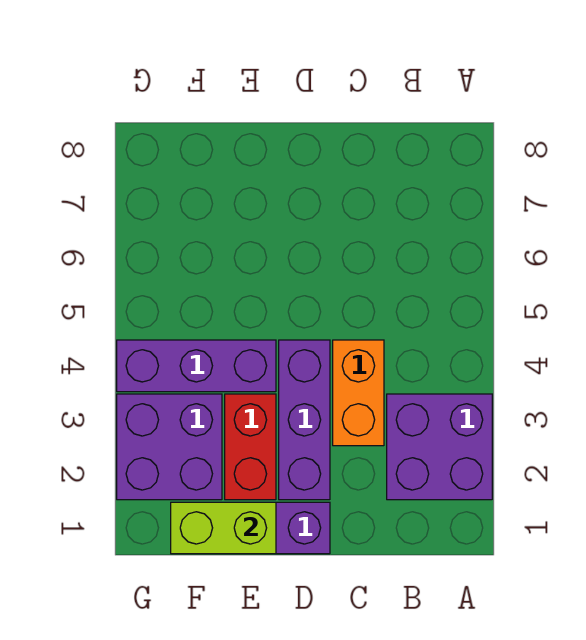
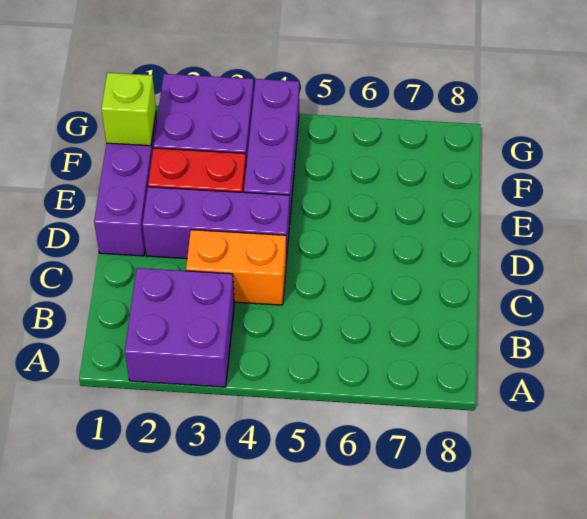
lime brick E1:F1 level 2 -> lime brick F1 level 2

